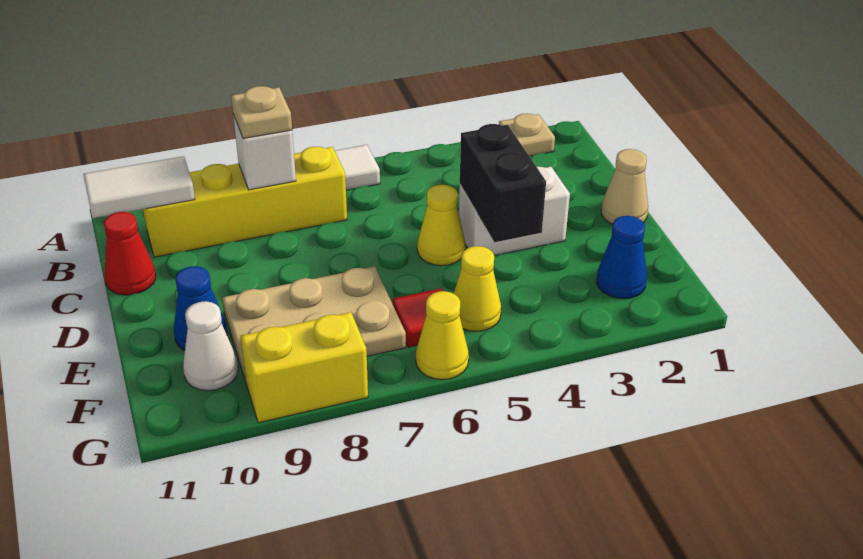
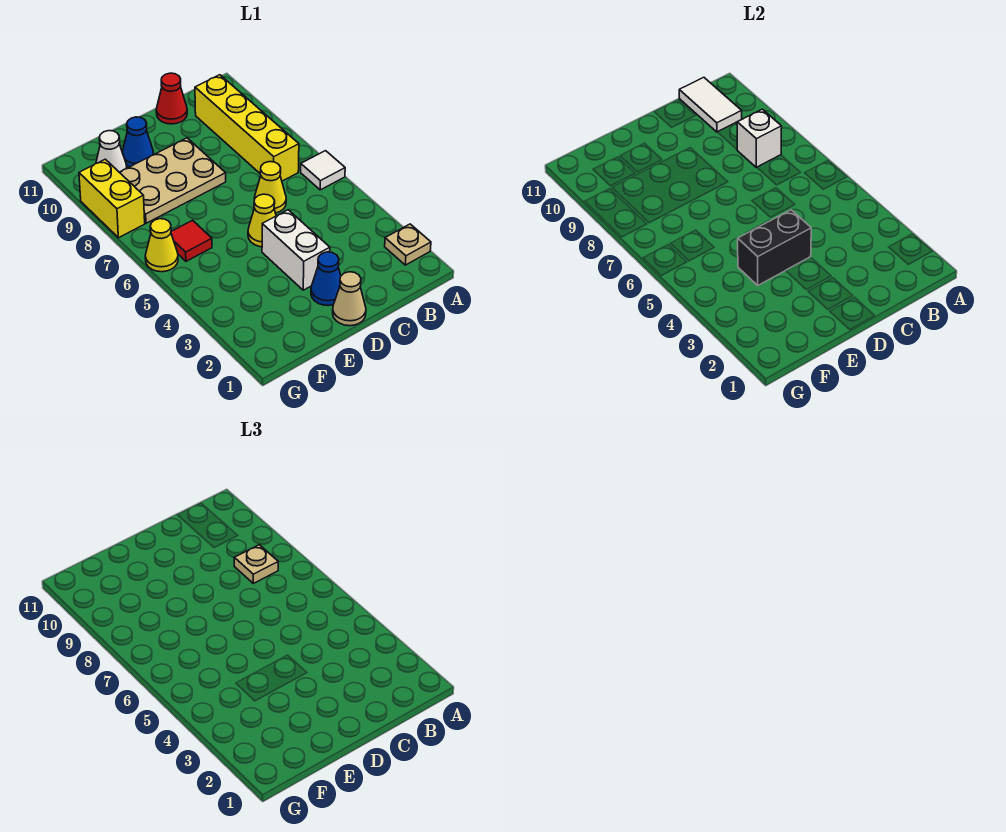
tan plate E7:F9 level 1 -> tan plate D8:F9 level 1
blue cone F2 level 1 -> blue cone D2 level 1
yellow cone F5 level 1 -> yellow cone C6 level 1

